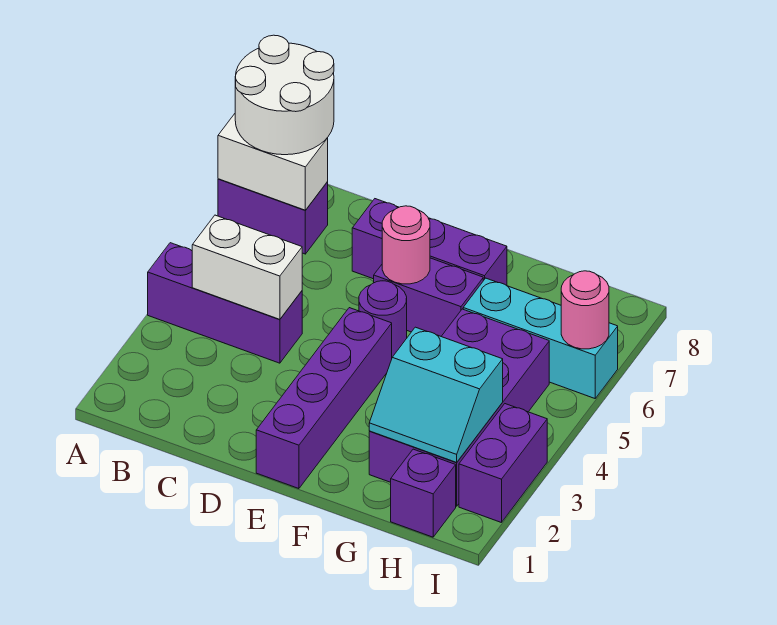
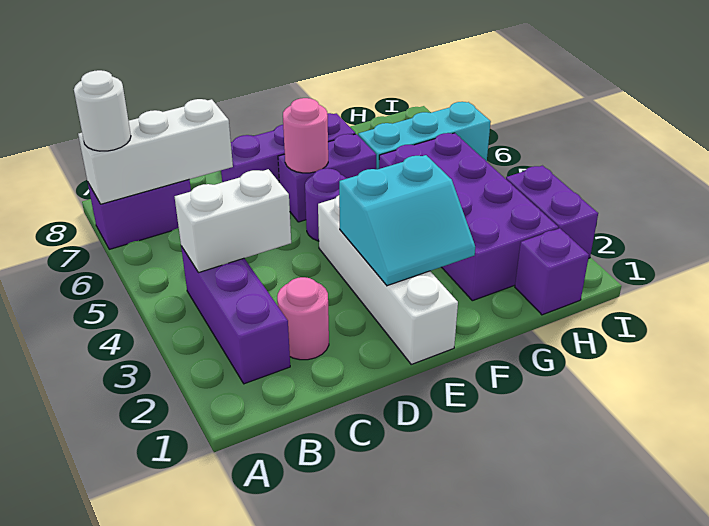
purple brick A4:C4 level 1 -> purple brick B2:B4 level 1
white brick A7:B7 level 2 -> white brick A7:C7 level 2
white round brick A7:B8 level 3 -> white round brick A7 level 3
purple brick E1:E4 level 1 -> white brick E1:E4 level 1
cyan slope G2:H3 level 2 top 3 -> cyan slope E2:F3 level 2 top 3
pink round brick I6 level 2 -> pink round brick C2 level 1

